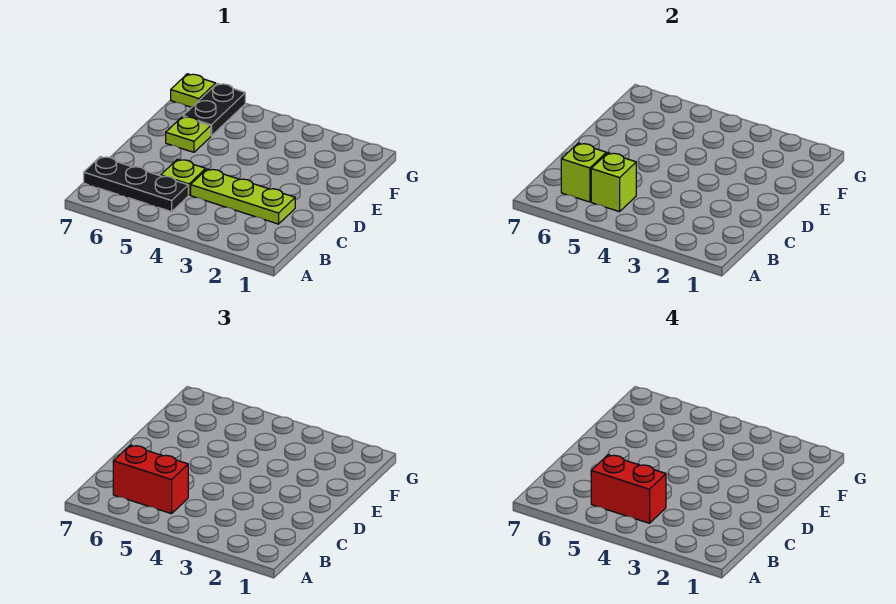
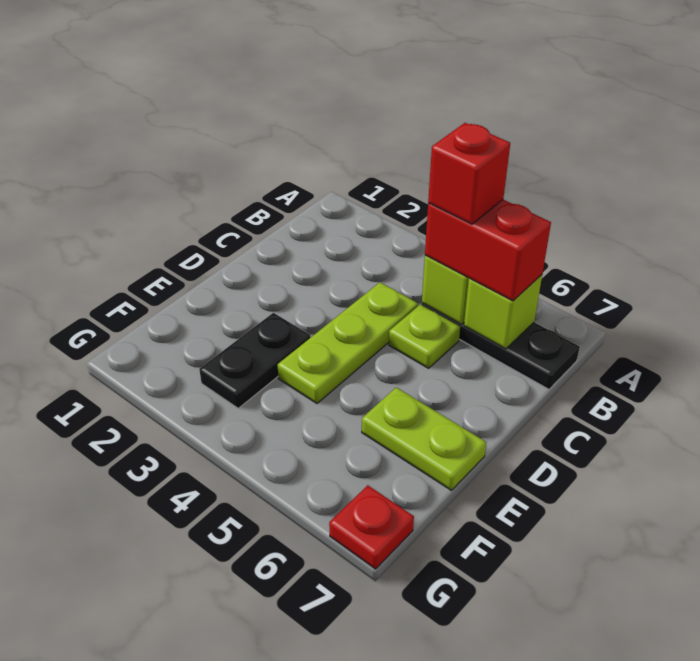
red brick B4:B5 level 4 -> red brick B5 level 4
lime plate C2:C4 level 1 -> lime plate C4:E4 level 1
lime plate E6 level 1 -> lime plate E6:E7 level 1
black plate F6:G6 level 1 -> black plate E3:F3 level 1
lime plate G7 level 1 -> red plate G7 level 1

